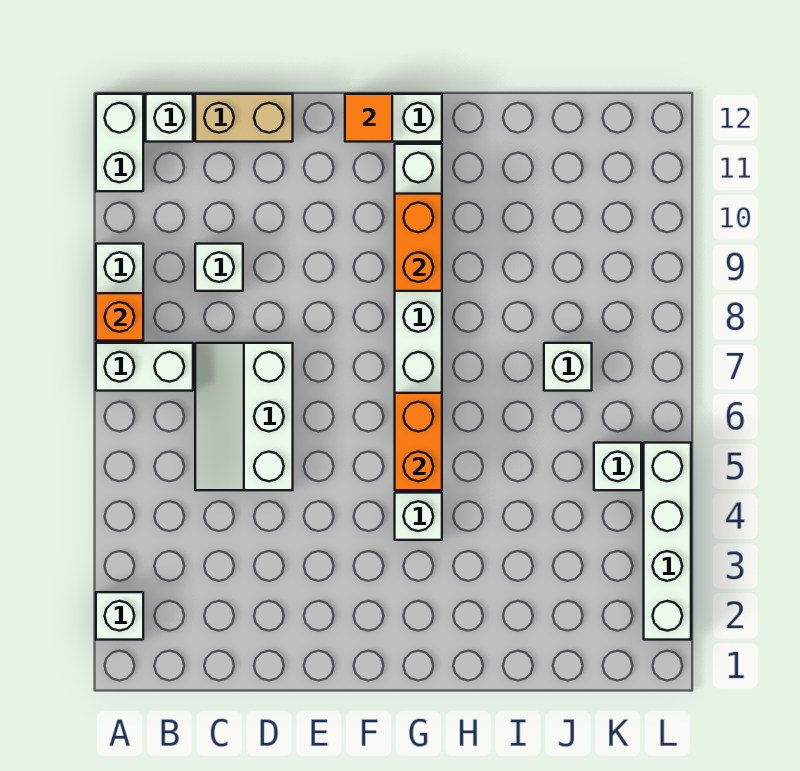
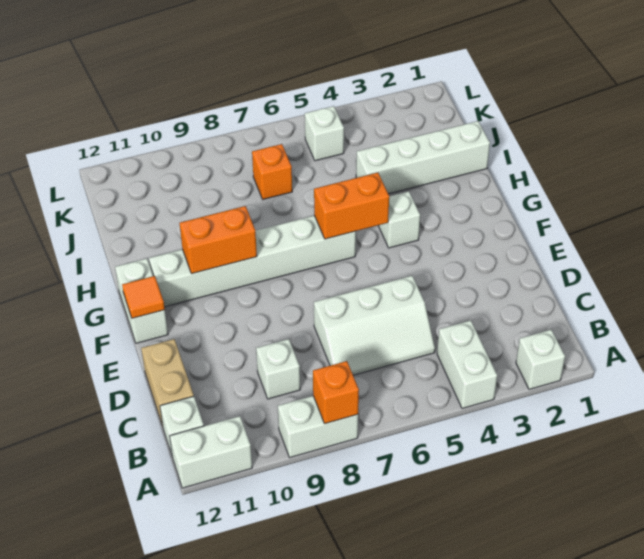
white brick A7:B7 level 1 -> white brick A4:B4 level 1
white brick J7 level 1 -> orange brick J7 level 1
white brick L2:L5 level 1 -> white brick I1:I4 level 1

